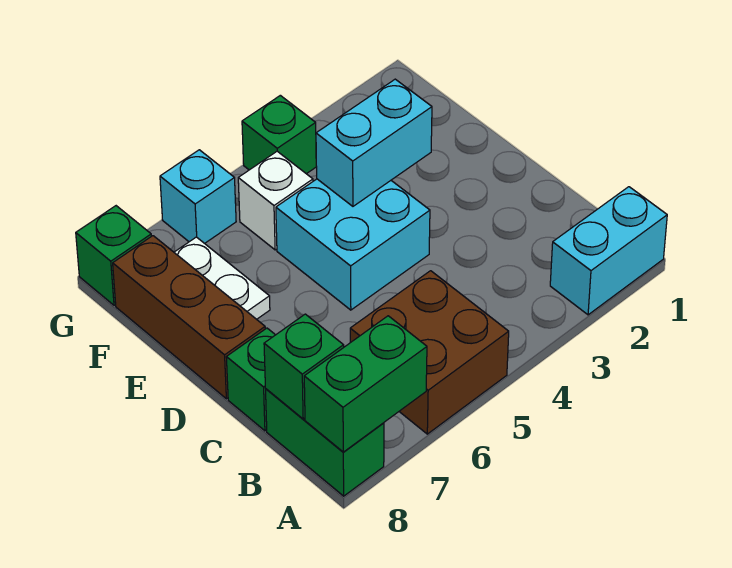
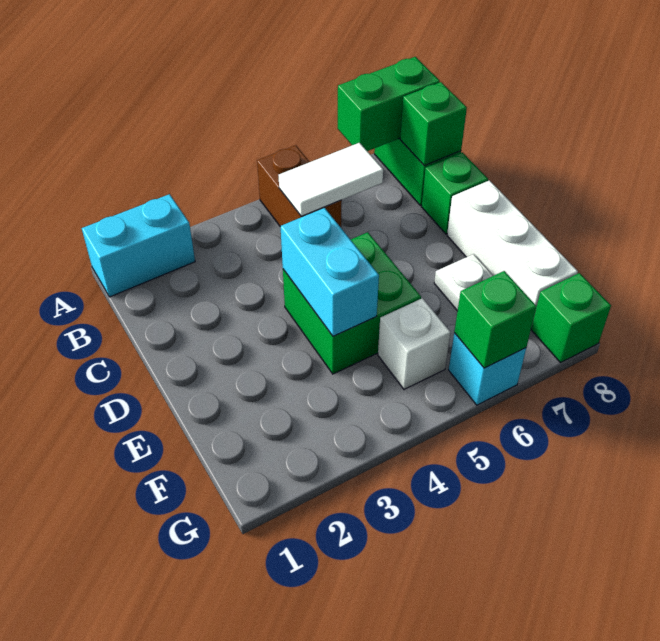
brown brick A5:B6 level 1 -> brown brick A5:B5 level 1
none -> white tile B5:B6 level 2
cyan brick D4:E5 level 1 -> green brick D4:E5 level 1
brown brick D8:F8 level 1 -> white brick D8:F8 level 1
cyan brick E3:E4 level 2 -> cyan brick D4:E4 level 2
green brick G4 level 1 -> green brick G6 level 2

